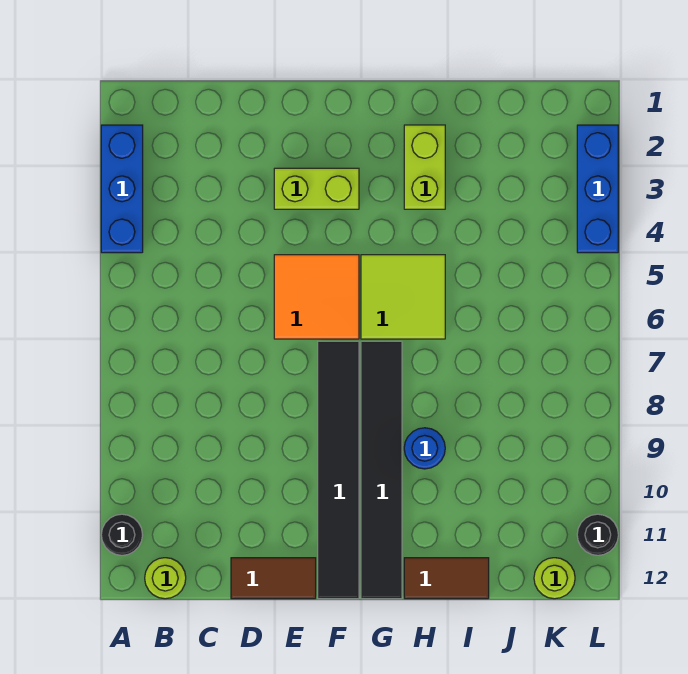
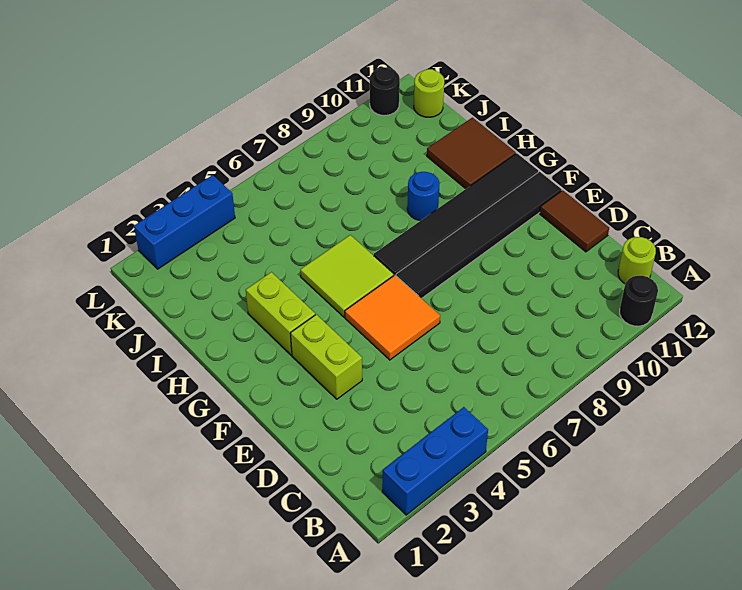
lime brick H2:H3 level 1 -> lime brick G3:H3 level 1
brown tile H12:I12 level 1 -> brown tile H11:I12 level 1

